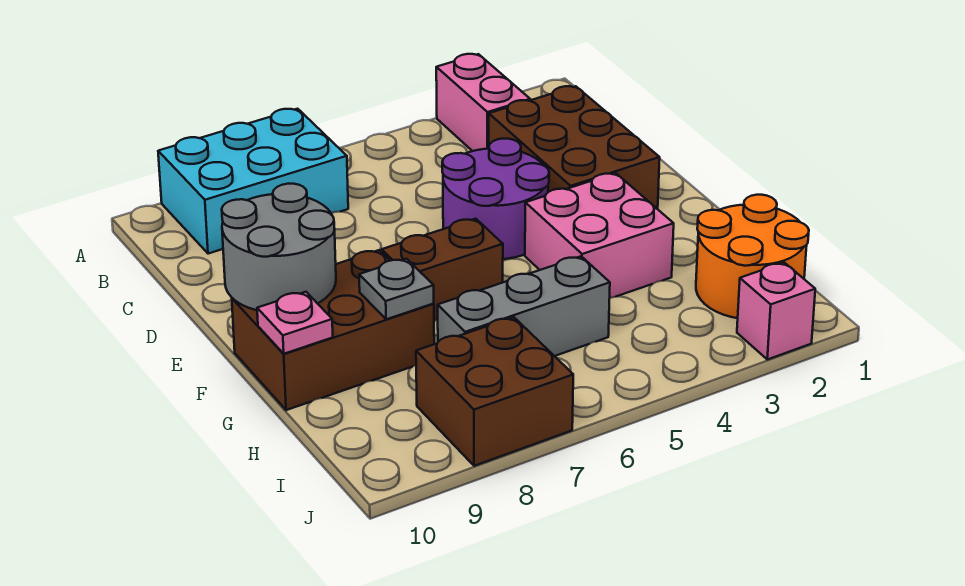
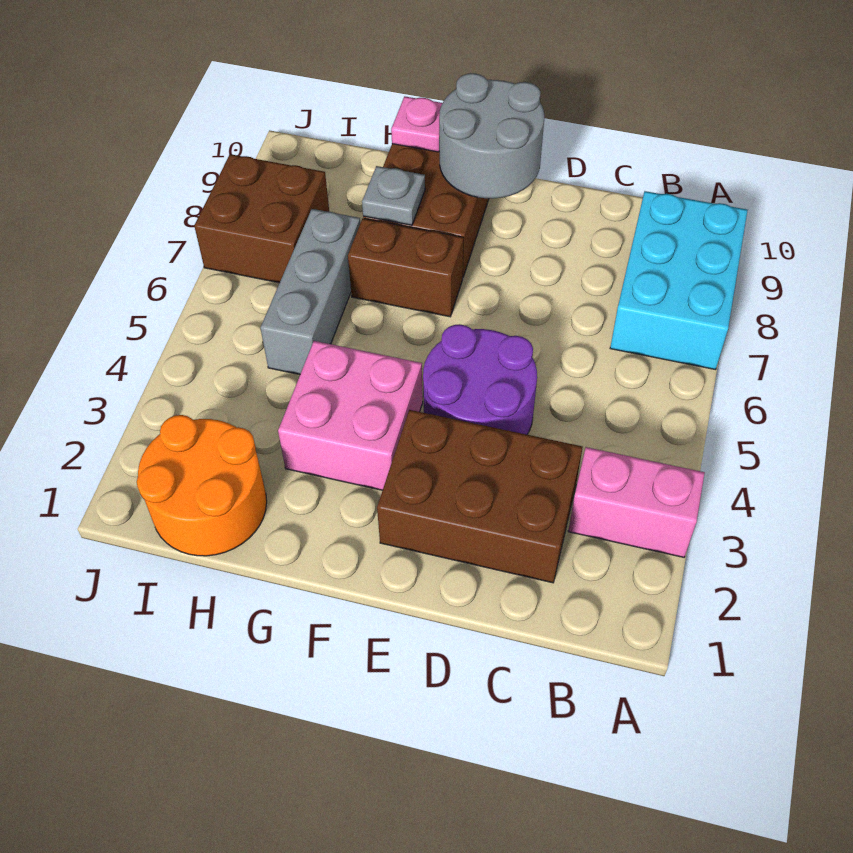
brown brick F6:F7 level 1 -> brown brick F7:G7 level 1
pink brick J2 level 1 -> none

